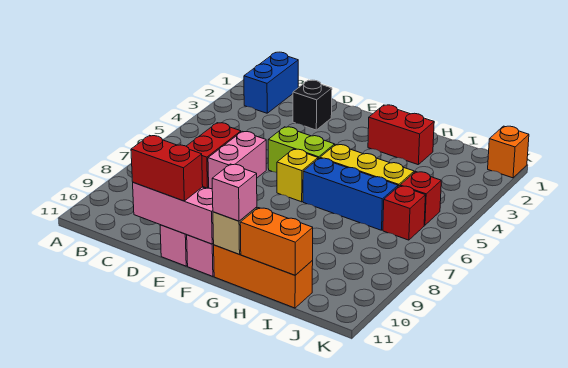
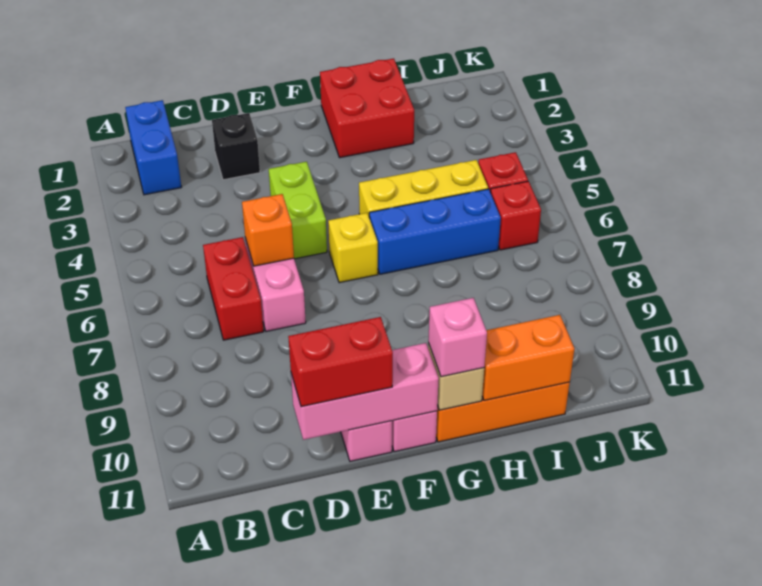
lime brick E5:F5 level 1 -> lime brick E4:E5 level 1
red brick G2:H2 level 1 -> red brick G1:H2 level 1
orange brick K1 level 1 -> orange brick D6 level 2

